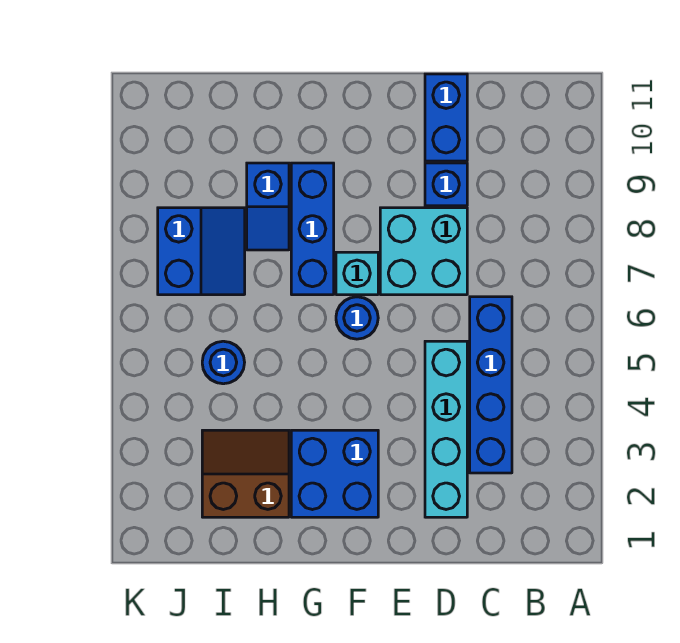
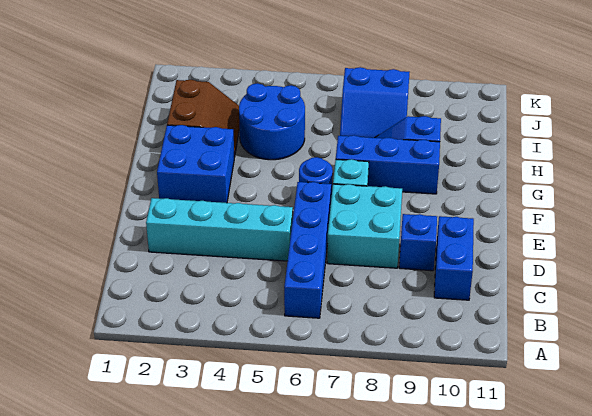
blue brick C3:C6 level 1 -> blue brick B6:E6 level 1
blue brick D10:D11 level 1 -> blue brick C10:D10 level 1
blue round brick I5 level 1 -> blue round brick H4:I5 level 1

